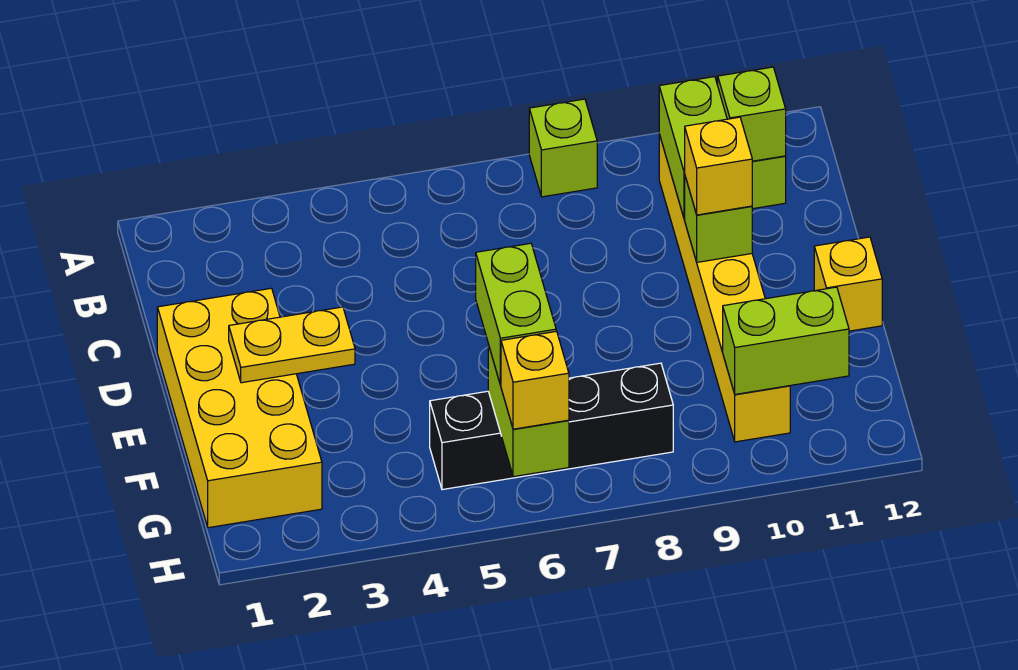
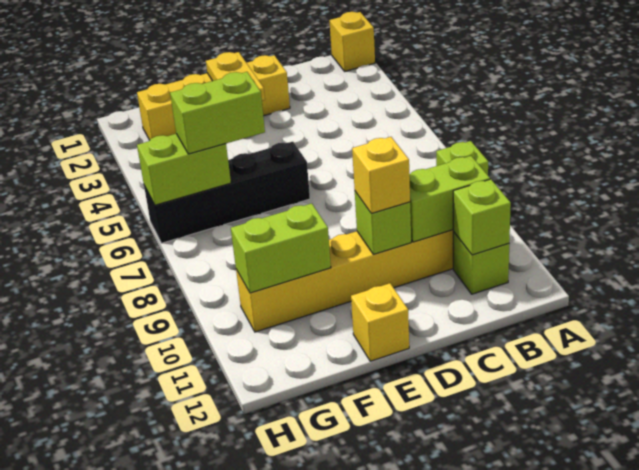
yellow brick D1:G2 level 1 -> yellow brick D2:G2 level 1
black brick G5:G8 level 1 -> black brick E6:H6 level 1
lime brick G10:G11 level 2 -> lime brick F10:G10 level 2
yellow brick H6 level 3 -> yellow brick A1 level 1

